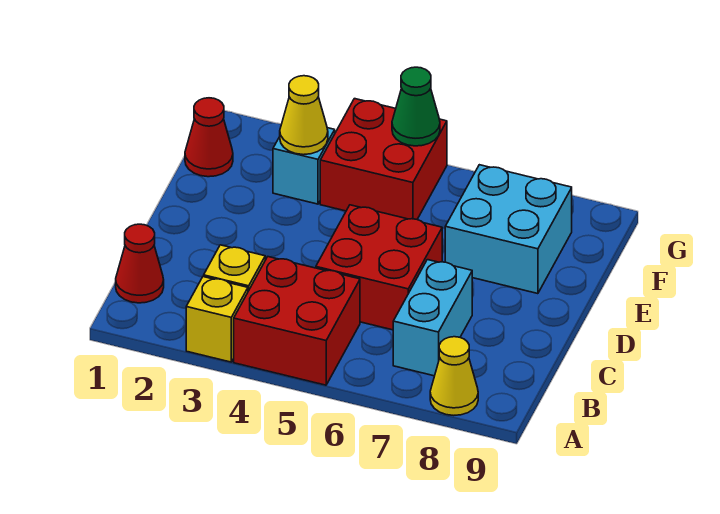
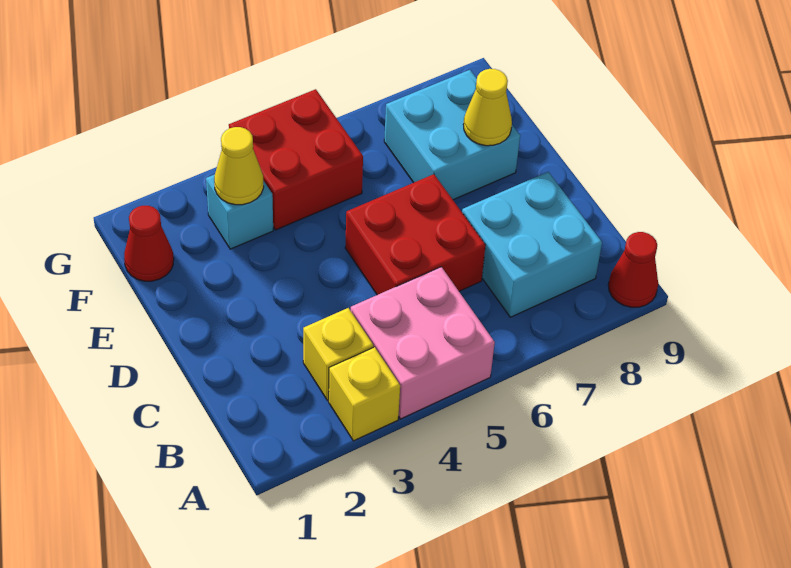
red brick A4:B5 level 1 -> pink brick A4:B5 level 1
yellow cone A8 level 1 -> yellow cone E8 level 2
red cone B1 level 1 -> red cone A9 level 1
cyan brick B7:C7 level 1 -> cyan brick B7:C8 level 1
green cone G5 level 2 -> none

